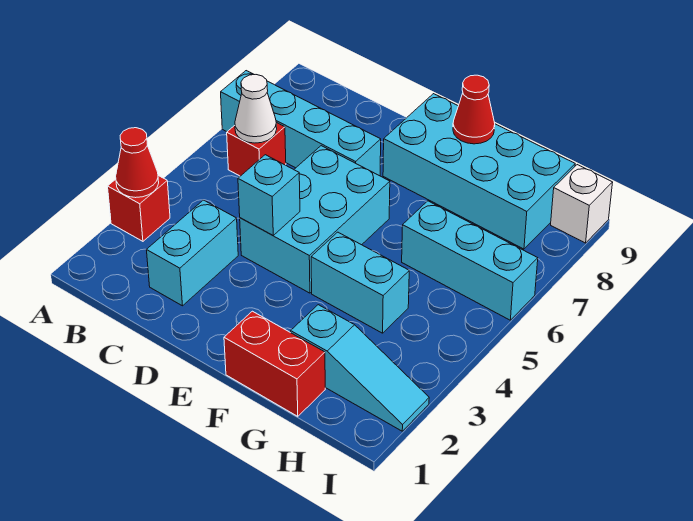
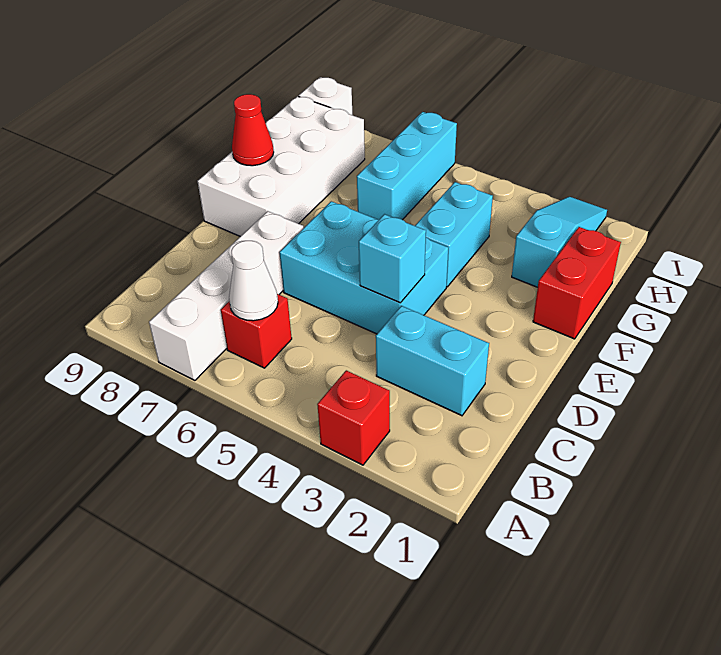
red cone A3 level 2 -> none
cyan brick A7:D7 level 1 -> white brick A7:D7 level 1
cyan brick E8:H9 level 1 -> white brick E8:H9 level 1

